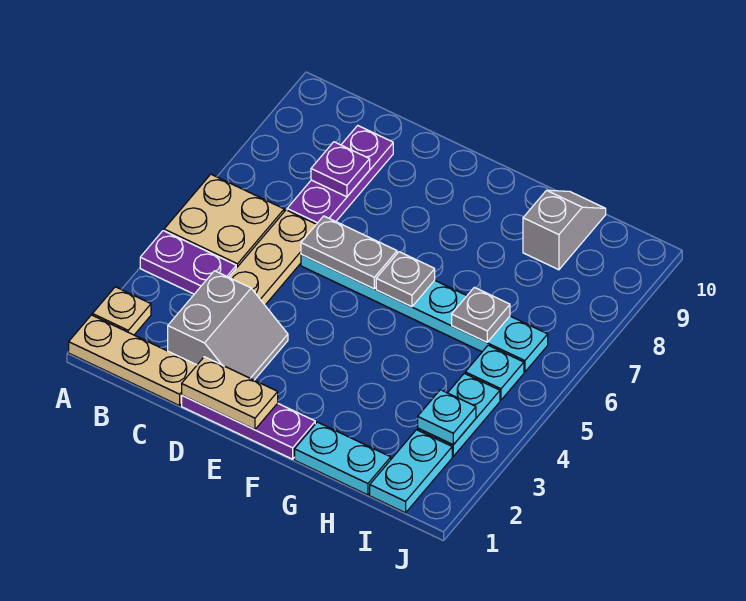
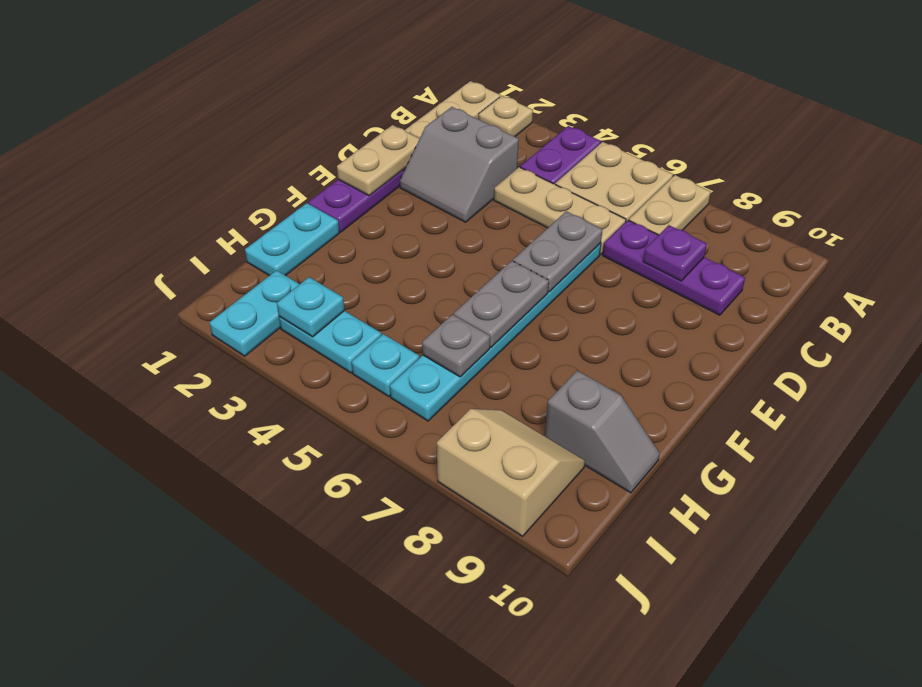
none -> tan plate A7:B7 level 1
grey plate F6 level 2 -> grey plate F6:G6 level 2
cyan plate I1:I2 level 1 -> cyan plate I2:J2 level 1
none -> tan slope I8:J9 level 1 top J

